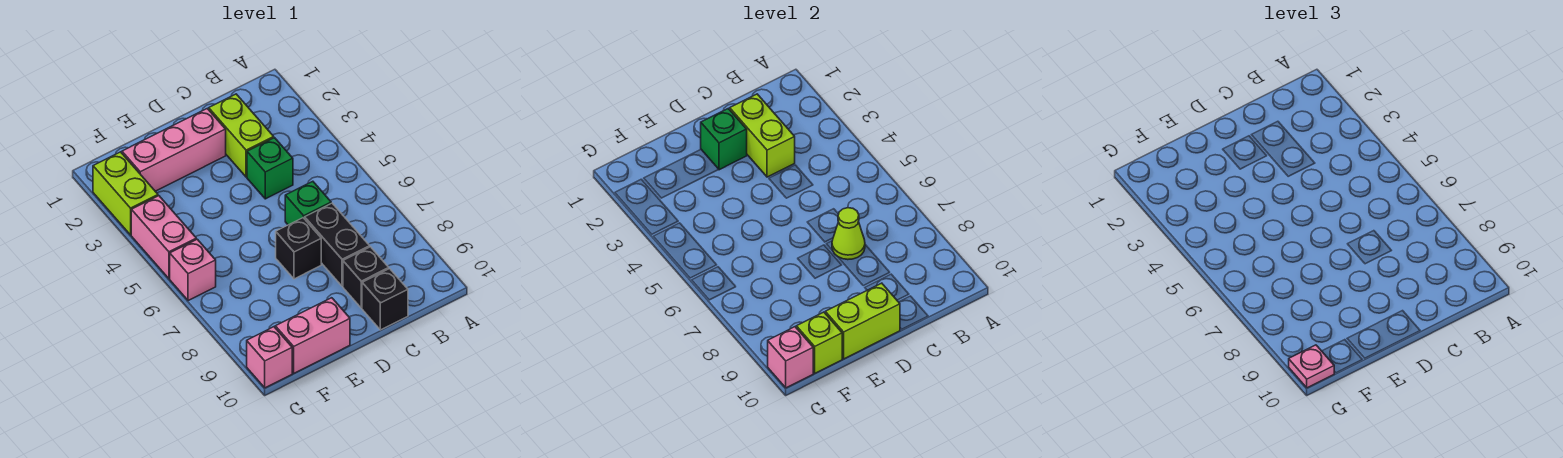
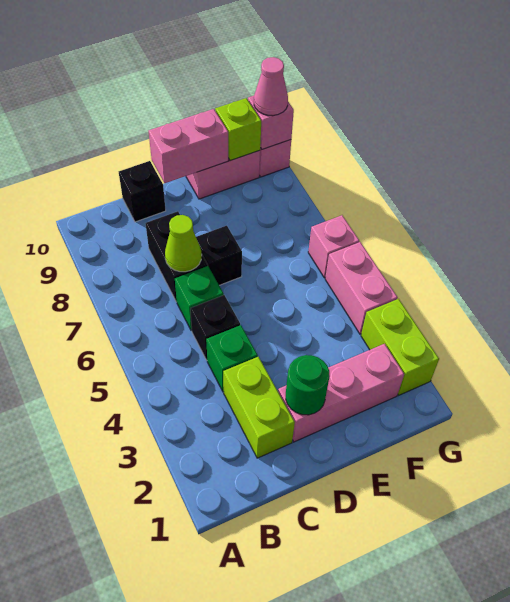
lime brick C2:C3 level 2 -> none
black brick C9 level 1 -> black brick C5 level 1
green brick D2 level 2 -> green round brick D2 level 2
lime brick D10:E10 level 2 -> pink brick D10:E10 level 2
pink plate G10 level 3 -> pink cone G10 level 3

